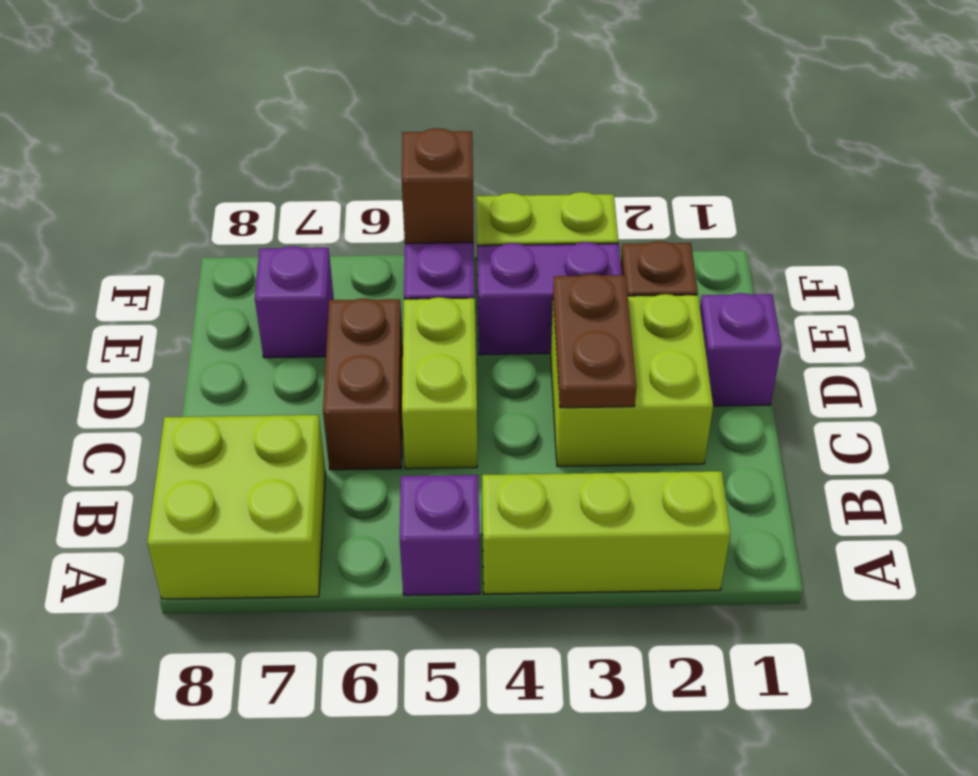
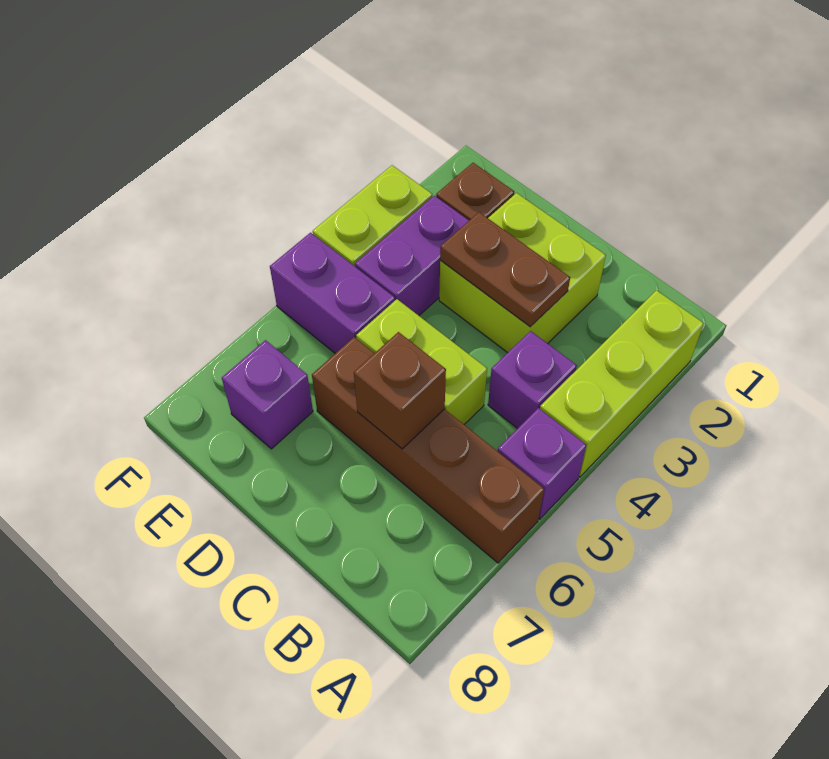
lime brick A7:B8 level 1 -> none
brown brick C6:D6 level 1 -> brown brick A6:D6 level 1
purple brick D1 level 1 -> purple brick B4 level 1
brown brick F5 level 2 -> brown brick C6 level 2

